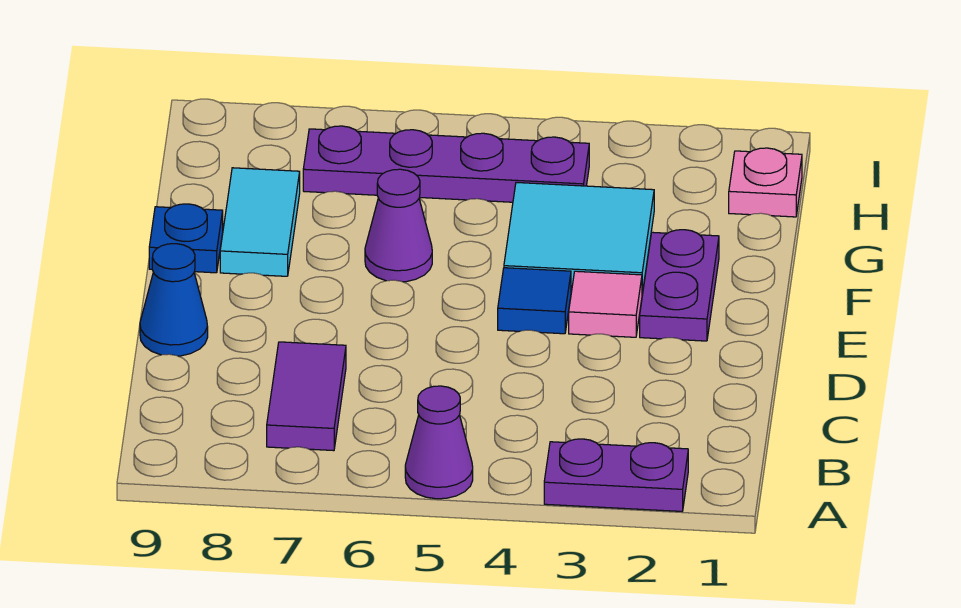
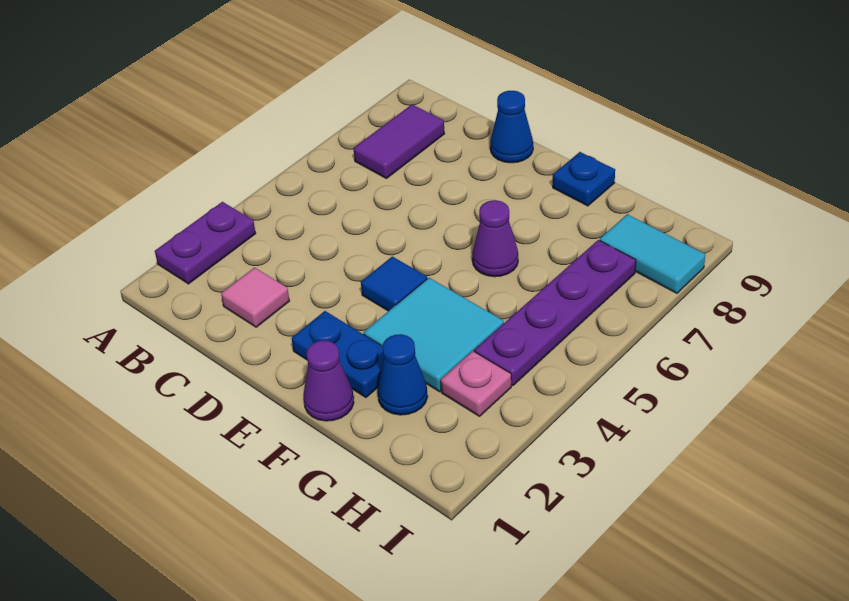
purple cone A5 level 1 -> purple cone F1 level 1
purple tile B7:C7 level 1 -> purple tile B7:B8 level 1
purple plate E2:F2 level 1 -> blue plate E2:F2 level 1
pink tile E3 level 1 -> pink tile C2 level 1
cyan tile F8:G8 level 1 -> cyan tile H8:I8 level 1
none -> blue cone G2 level 1
pink plate H1 level 1 -> pink plate H3 level 1

